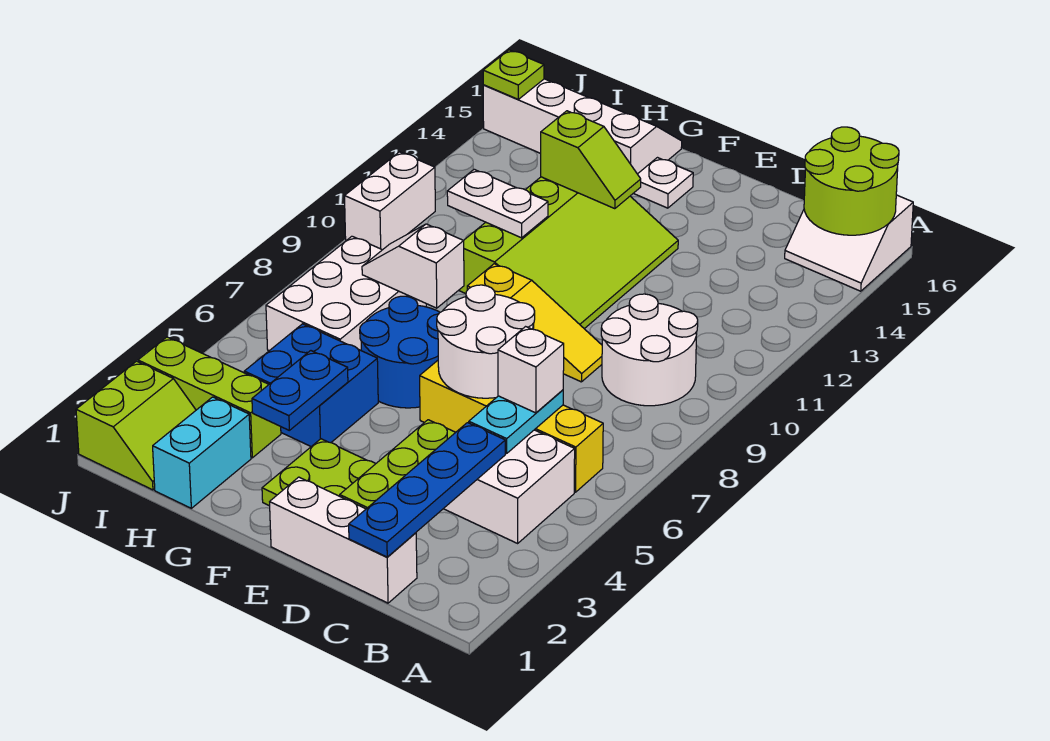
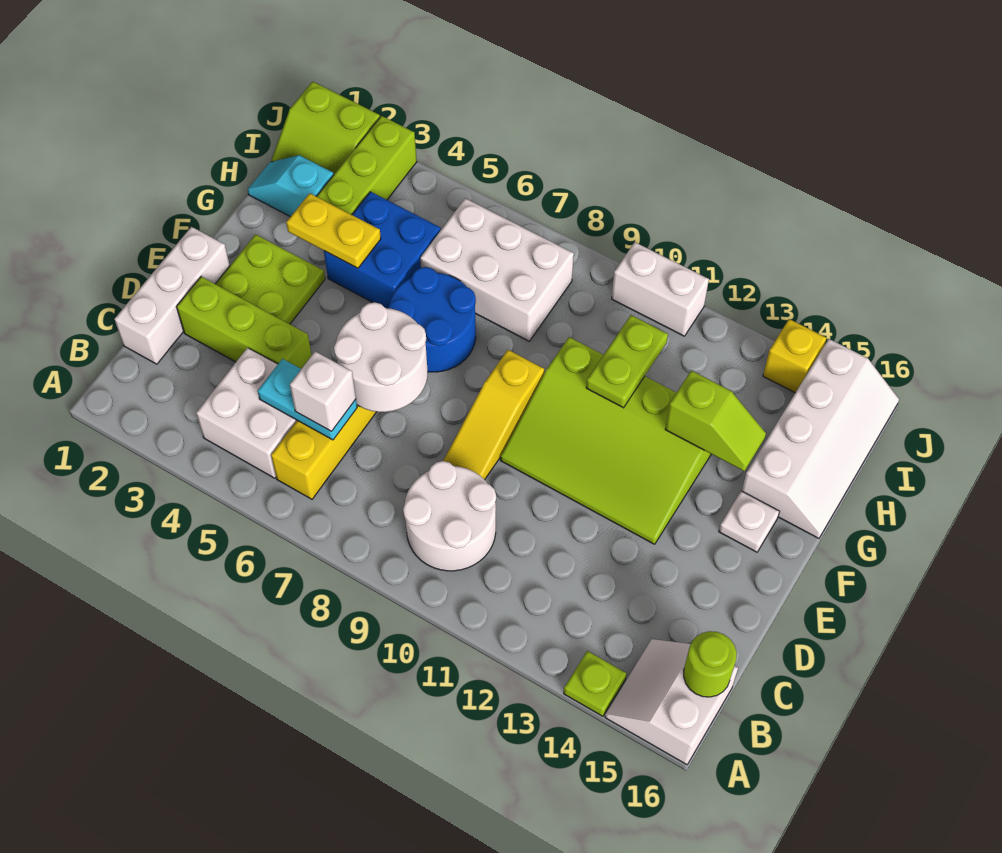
lime round brick A15:B16 level 2 -> lime round brick B16 level 2
blue plate C1:C4 level 2 -> none
lime slope F13:G13 level 2 top G -> lime slope G13:G14 level 2 top 13
blue plate G3:G4 level 2 -> yellow plate G3:G4 level 2
white slope G8:H8 level 2 top G -> none
white plate G11:H11 level 2 -> lime plate G11:H11 level 2
cyan brick H1:H2 level 1 -> cyan slope H1:H2 level 1 top 2
none -> yellow brick J14 level 1
lime plate J15 level 2 -> lime plate A14 level 1

